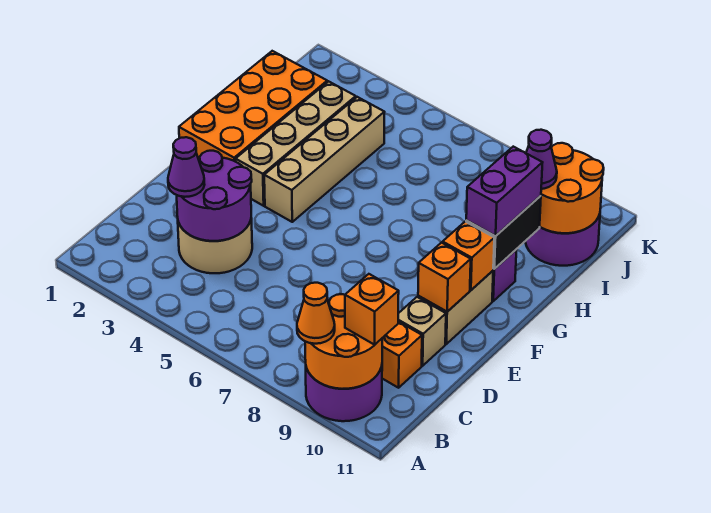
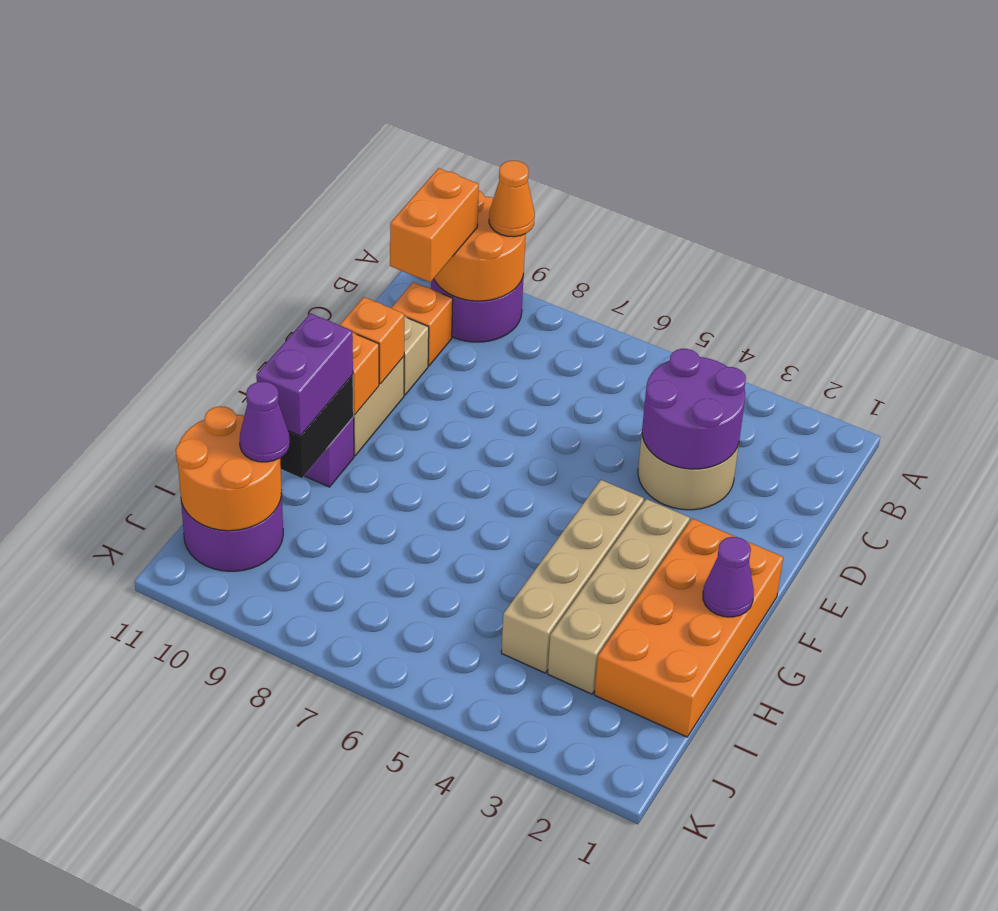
orange brick B10 level 3 -> orange brick B10:C10 level 3
purple cone C3 level 3 -> purple cone G1 level 2

